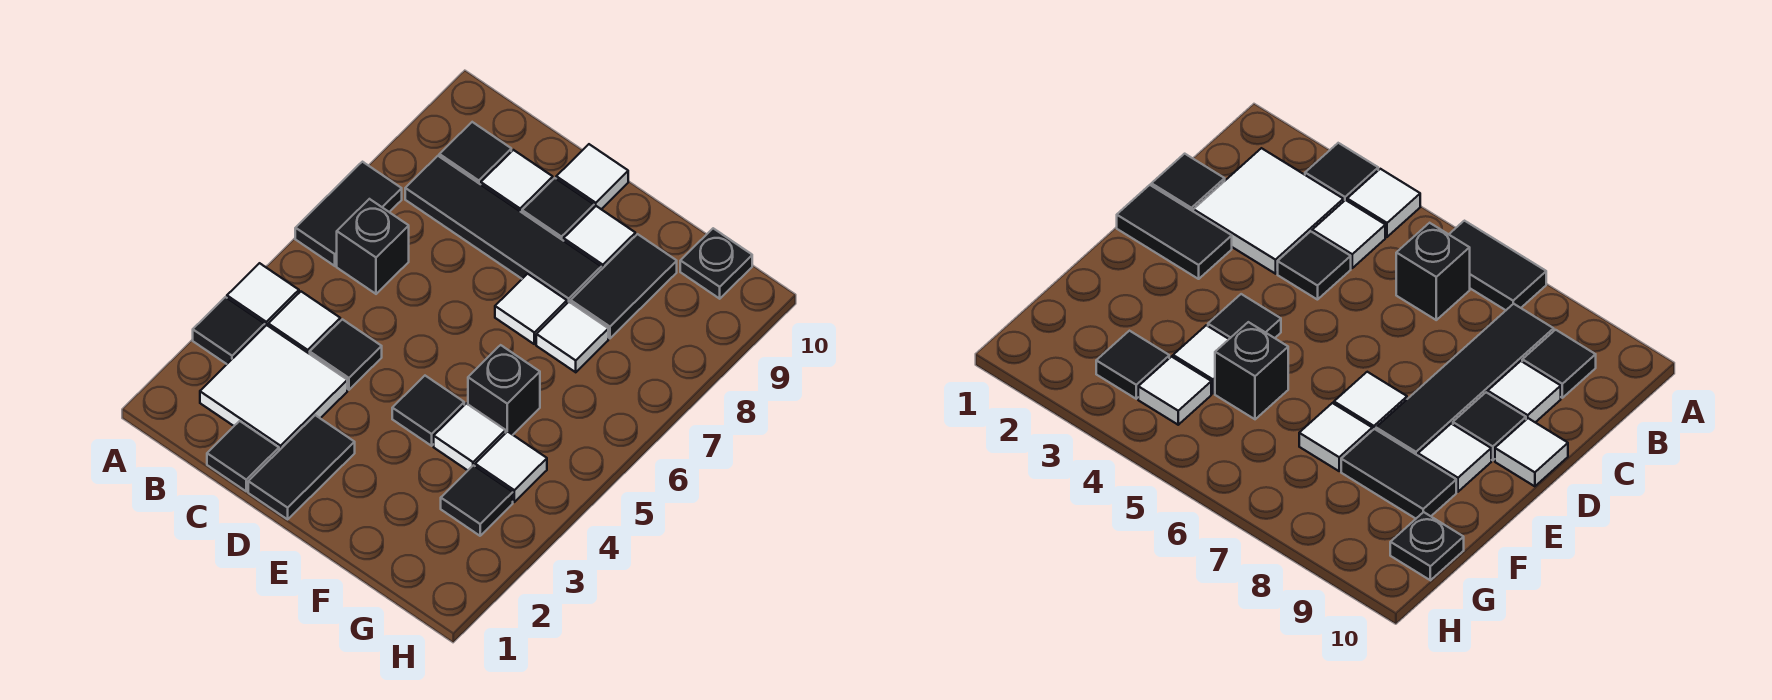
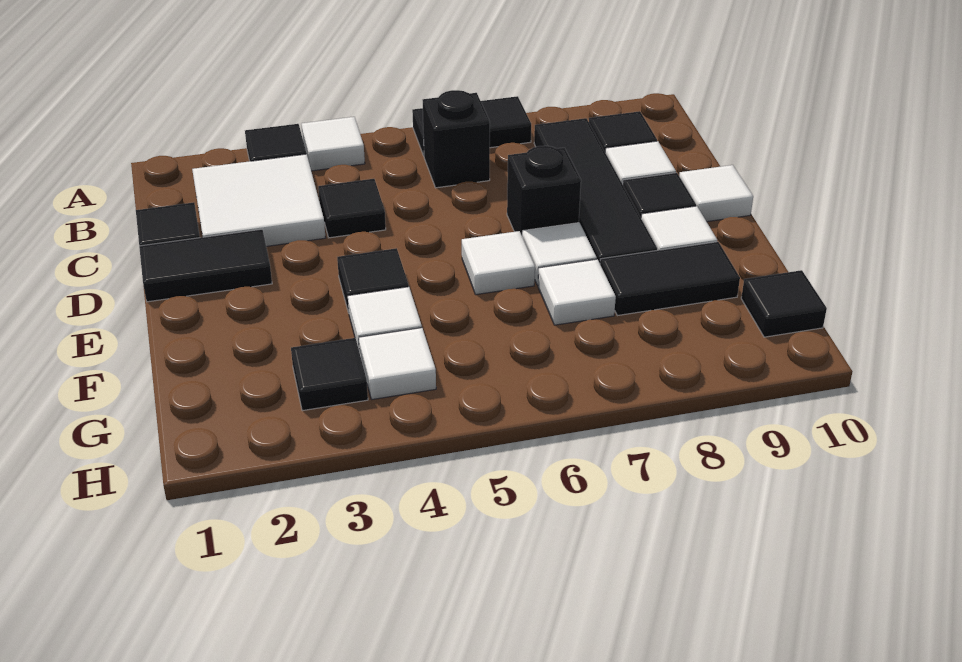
white tile B4 level 1 -> white tile E6 level 1
black brick F5 level 1 -> black brick D7 level 1
black plate G10 level 1 -> black tile G10 level 1

